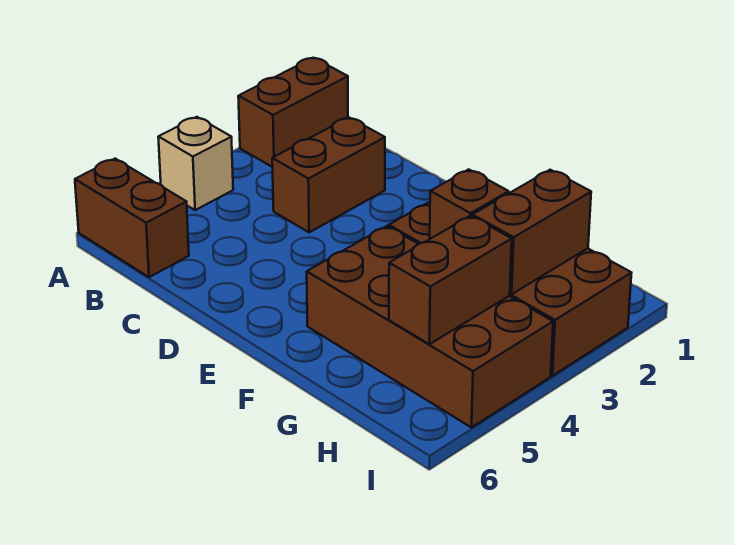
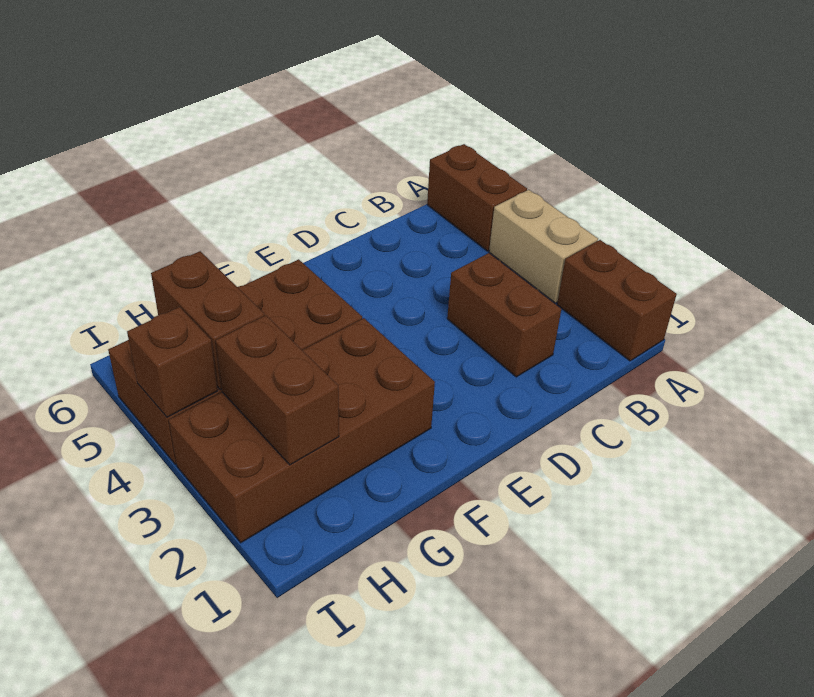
tan brick A4 level 1 -> tan brick A3:A4 level 1
brown brick A6:B6 level 1 -> brown brick A5:A6 level 1
brown brick G3 level 2 -> brown brick I4 level 2

